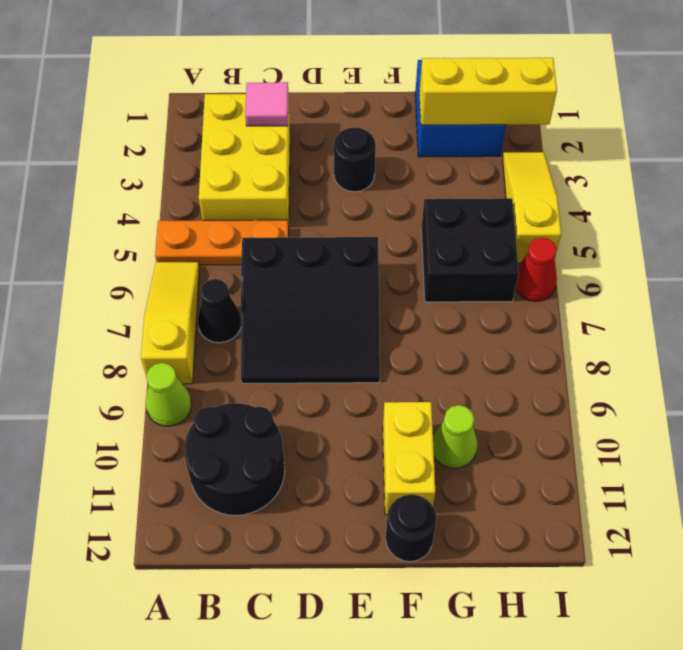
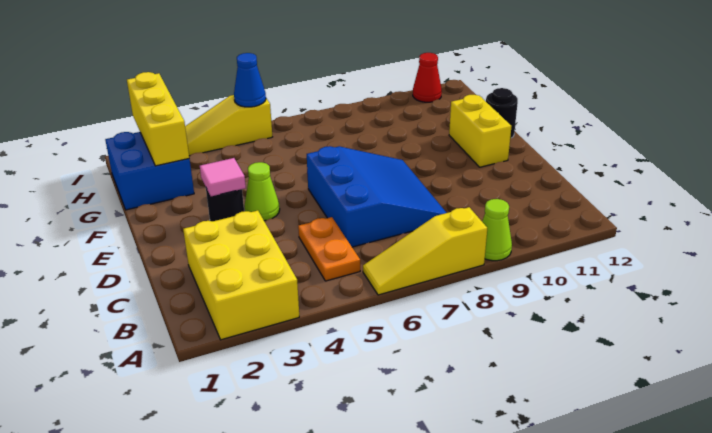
orange plate A5:C5 level 1 -> orange plate B5:C5 level 1
yellow brick B2:C4 level 1 -> yellow brick A2:C3 level 1
black cone B7 level 1 -> none
black round brick B10:C11 level 1 -> none
pink tile C2 level 2 -> pink tile E3 level 2
black slope C6:E8 level 1 top 6 -> blue slope C6:E8 level 1 top 6
yellow brick F10:F11 level 1 -> yellow brick E11:F11 level 1
black brick G5:H6 level 1 -> none
lime cone G10 level 1 -> lime cone E4 level 1
none -> blue cone I5 level 2
red cone I6 level 1 -> red cone I11 level 1

